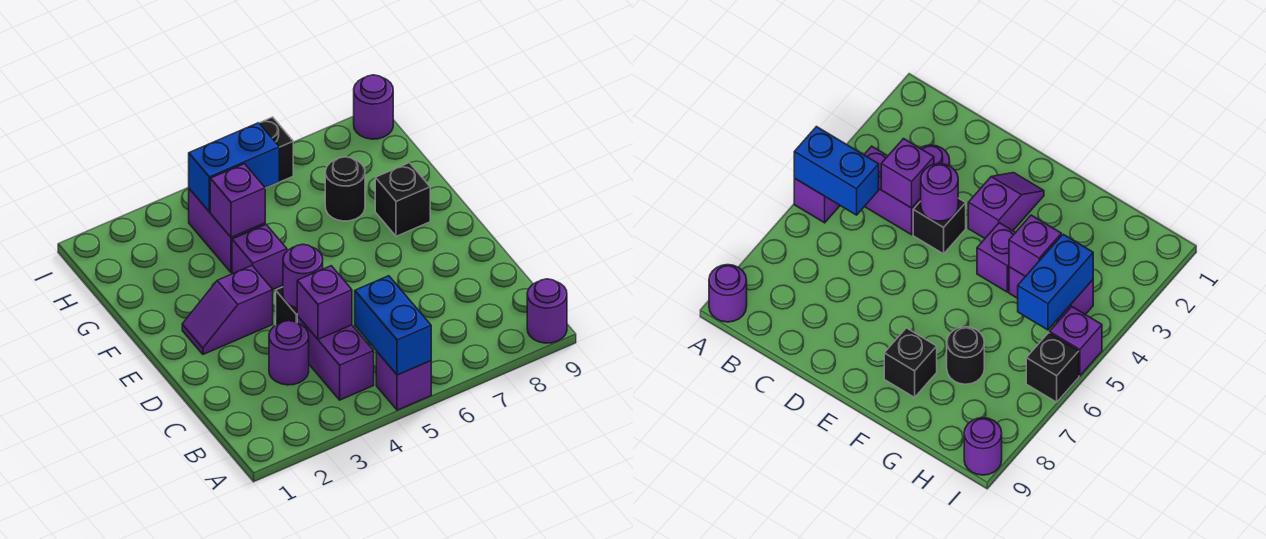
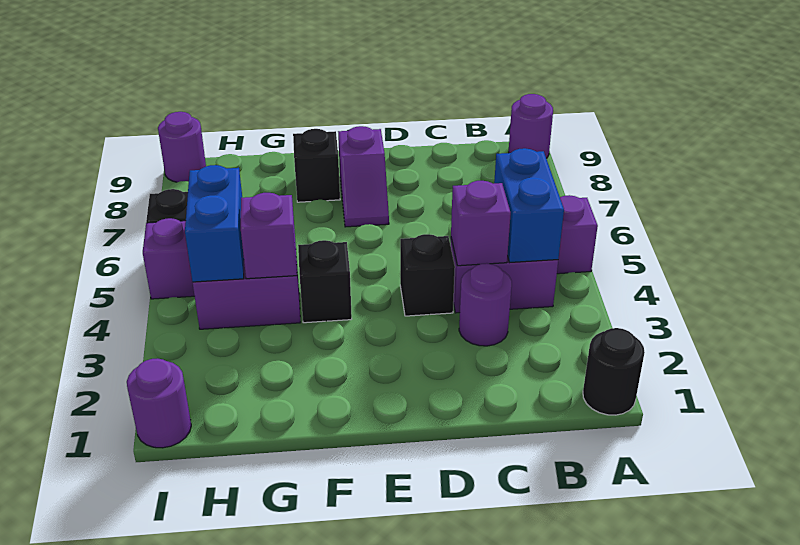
blue brick A5:B5 level 2 -> blue brick B4:B5 level 2
purple round brick D4 level 2 -> purple round brick I1 level 1
purple slope E2:E3 level 1 top 3 -> purple slope E7:E8 level 1 top 8
purple brick F4 level 1 -> black brick F4 level 1
black round brick G7 level 1 -> black round brick A1 level 1

